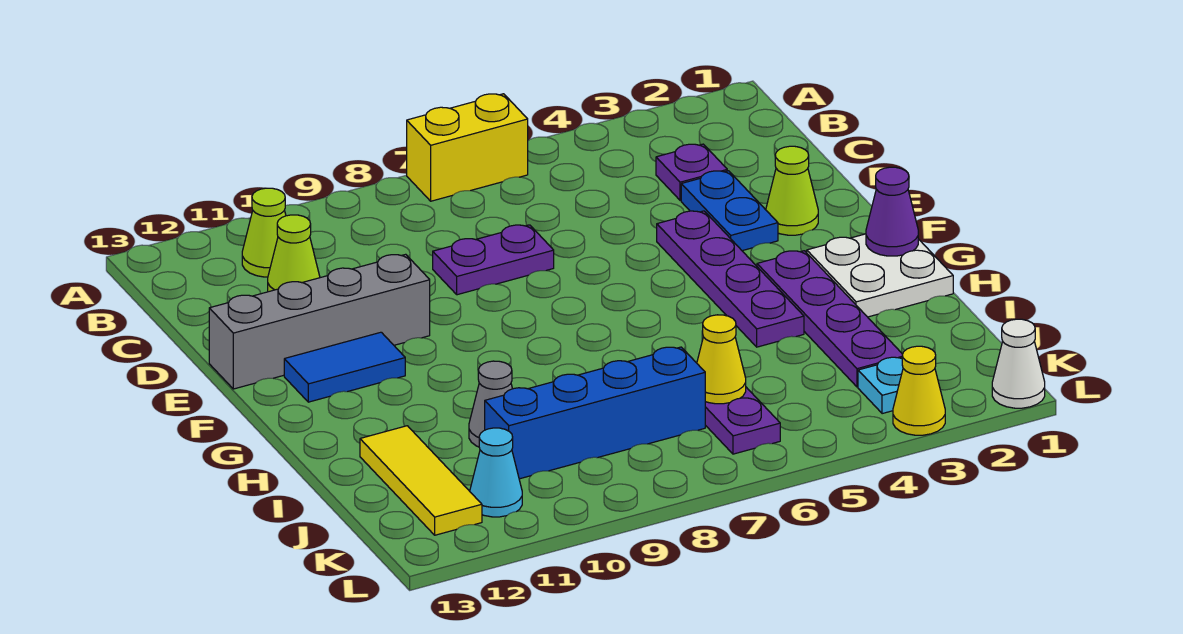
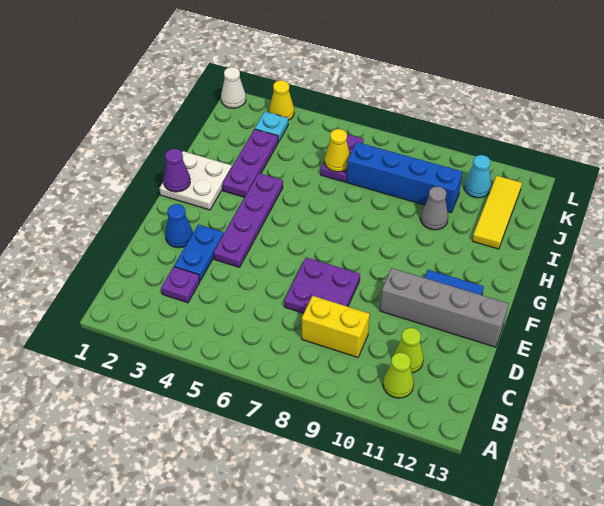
yellow brick A6:A7 level 1 -> yellow brick C8:C9 level 1
purple plate D7:D8 level 1 -> purple plate D7:E8 level 1
lime cone E2 level 1 -> blue cone E2 level 1
purple plate G3:J3 level 1 -> purple plate H3:J3 level 1

